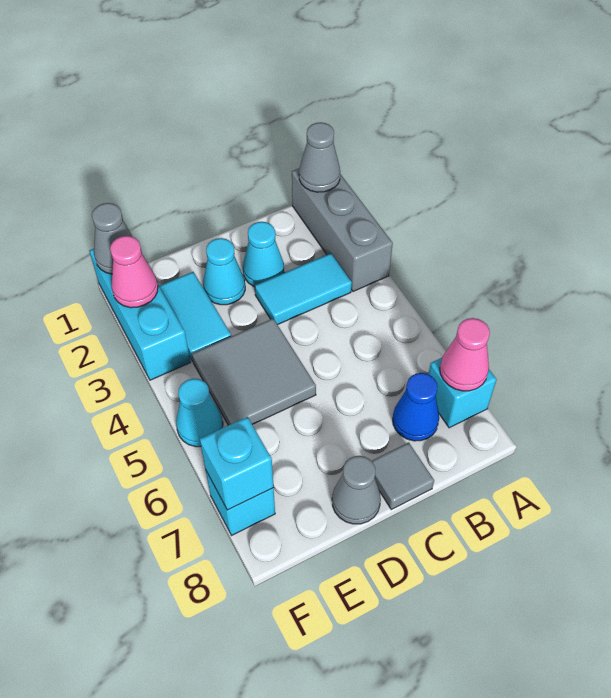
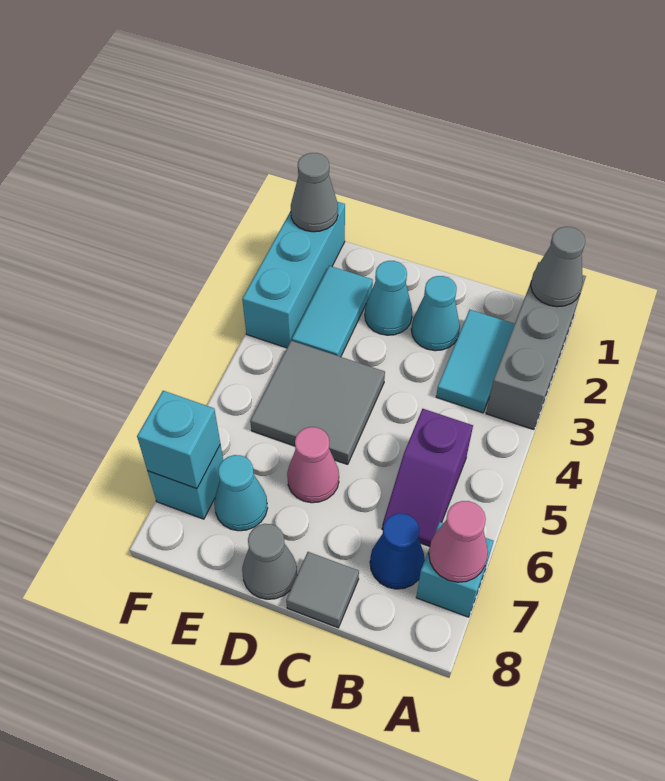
cyan tile B3:C3 level 1 -> cyan tile B2:B3 level 1
none -> purple slope B5:B6 level 1 top 5
pink cone F2 level 2 -> pink cone D6 level 1
cyan cone F5 level 1 -> cyan cone E7 level 1

